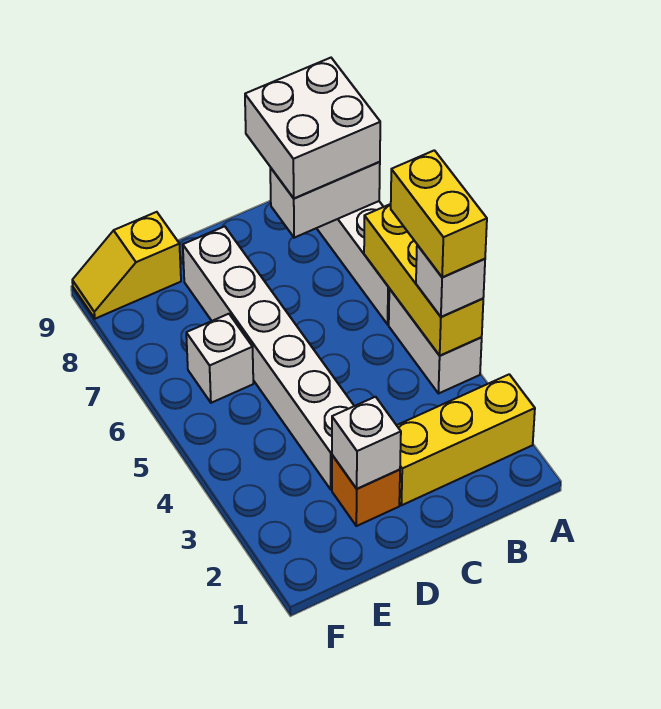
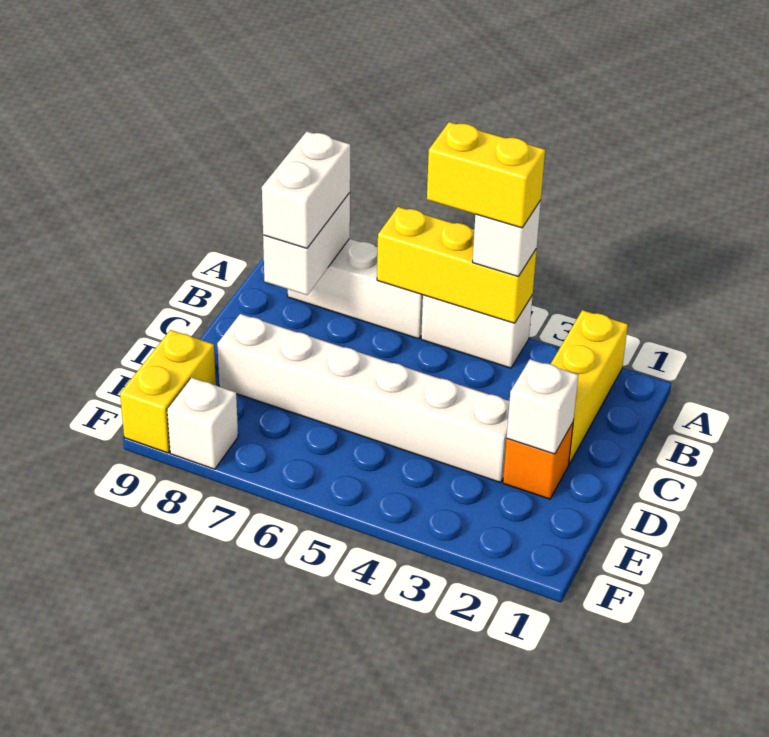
white brick A8:B9 level 3 -> white brick A8:B8 level 3
white brick E6 level 1 -> white brick F8 level 1
yellow slope E9:F9 level 1 top E -> yellow brick E9:F9 level 1

